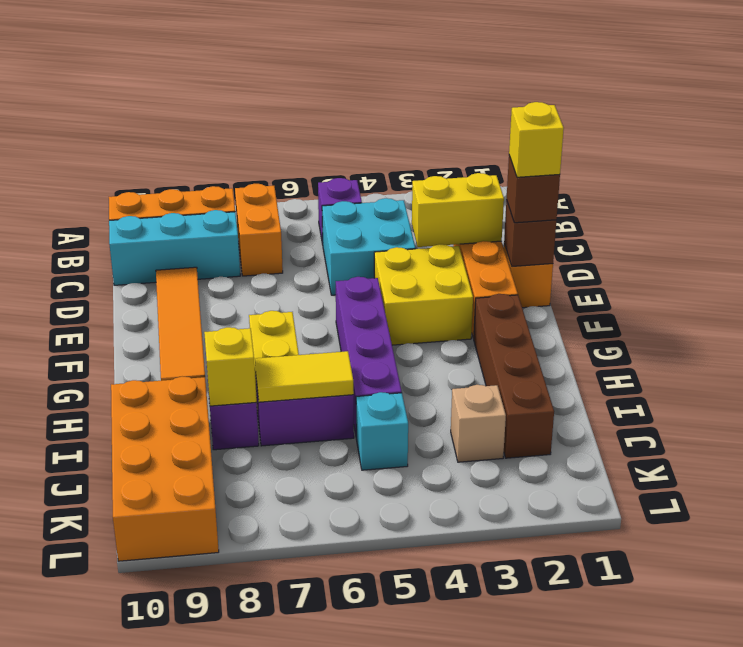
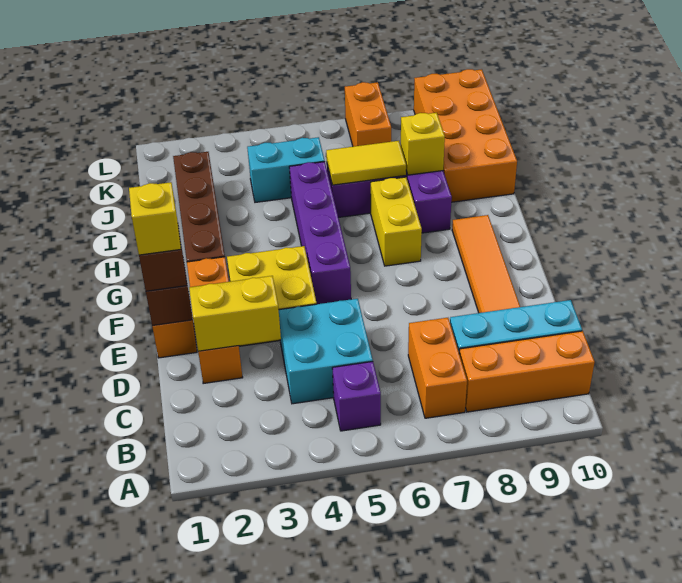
tan brick J3 level 1 -> none
cyan brick J5 level 1 -> cyan brick J4:J5 level 1
none -> orange brick K7:L7 level 1

